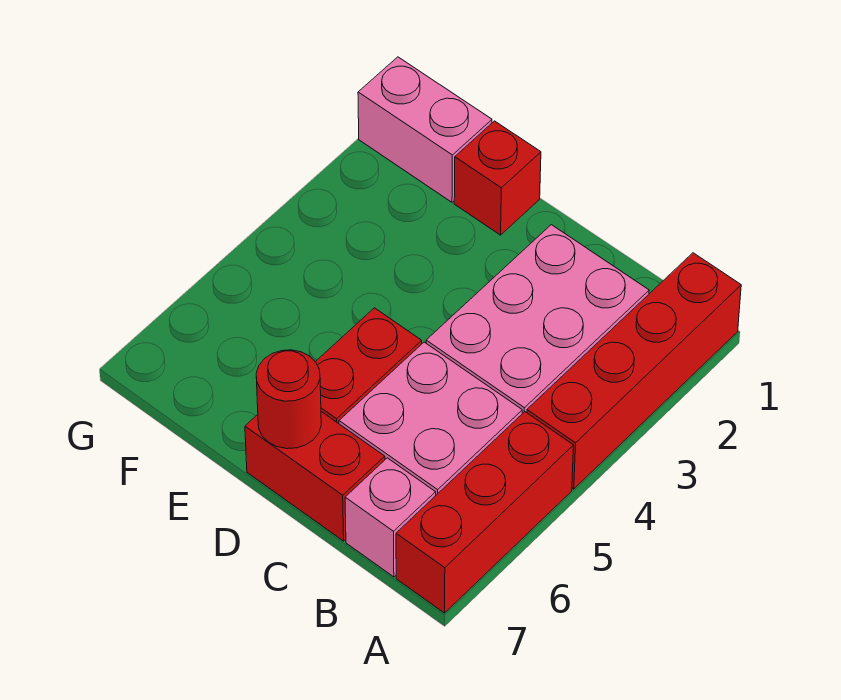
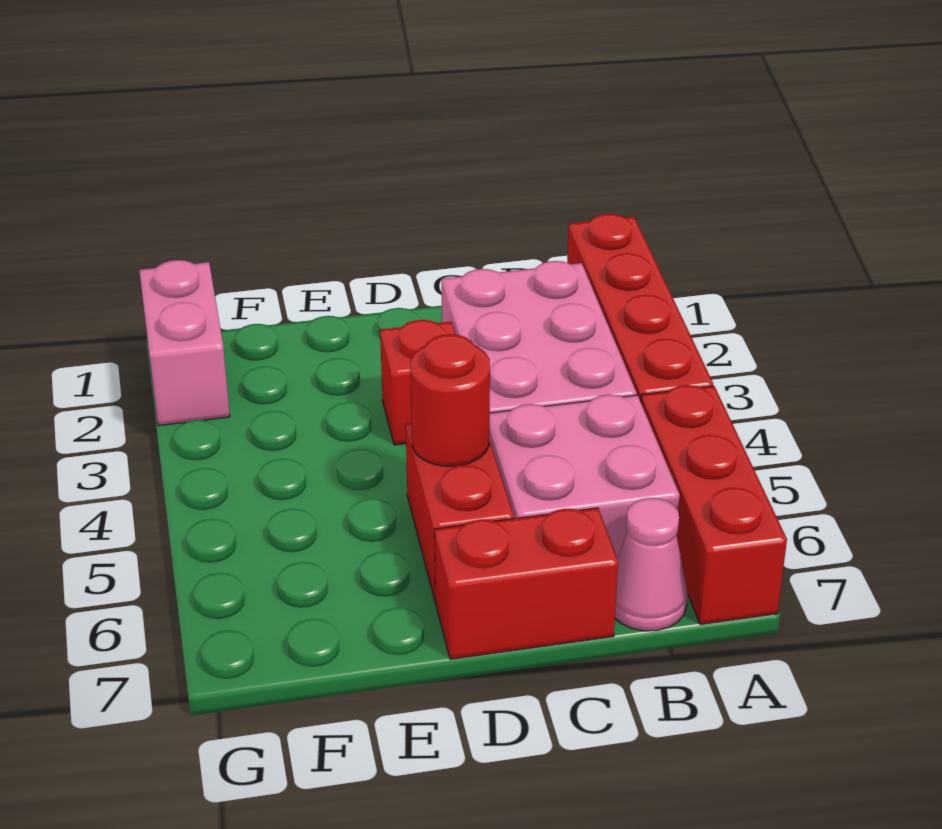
pink brick B7 level 1 -> pink cone B7 level 1
red round brick D7 level 2 -> red round brick D5 level 2
red brick E1 level 1 -> red brick D3 level 1
pink brick F1:G1 level 1 -> pink brick G1:G2 level 1

